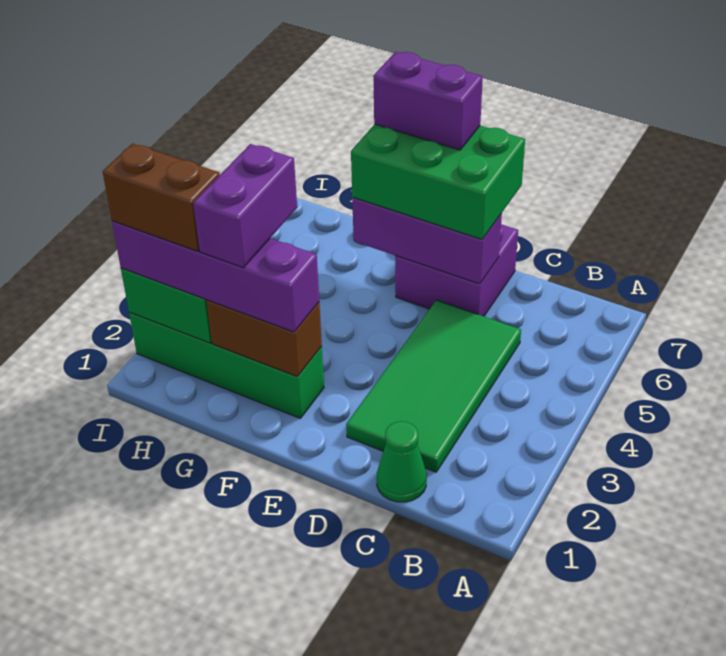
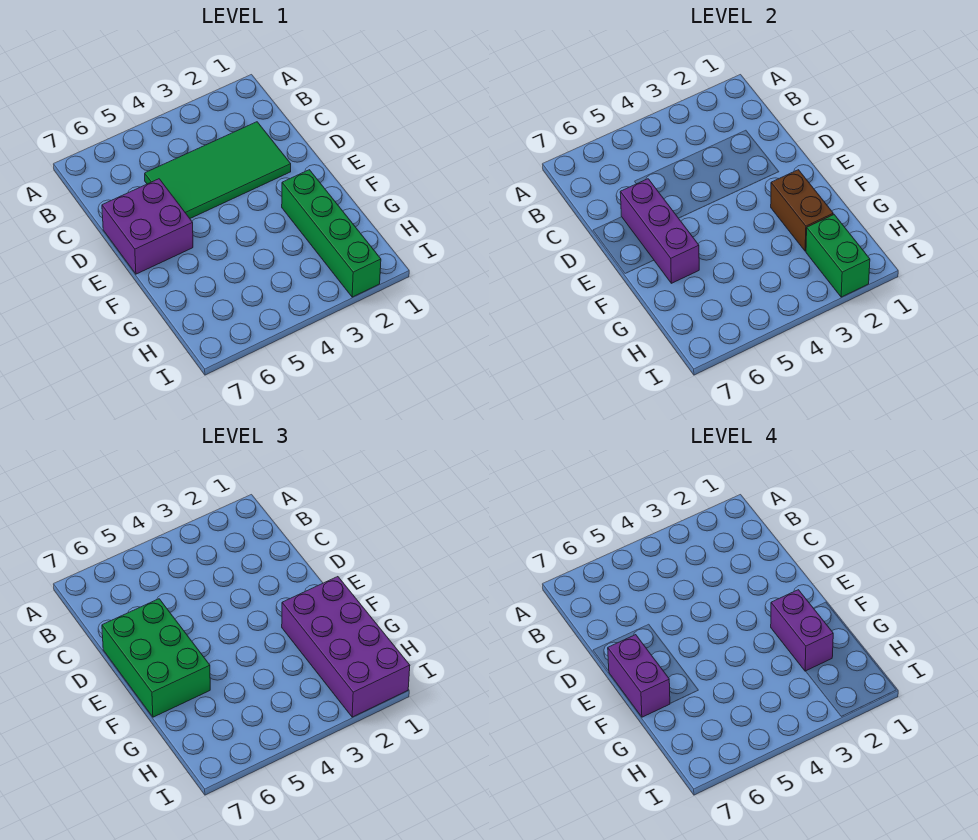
green cone C1 level 1 -> none
purple brick F2:I2 level 3 -> purple brick F1:I2 level 3
purple brick G2:G3 level 4 -> purple brick F2:G2 level 4
brown brick H2:I2 level 4 -> none

